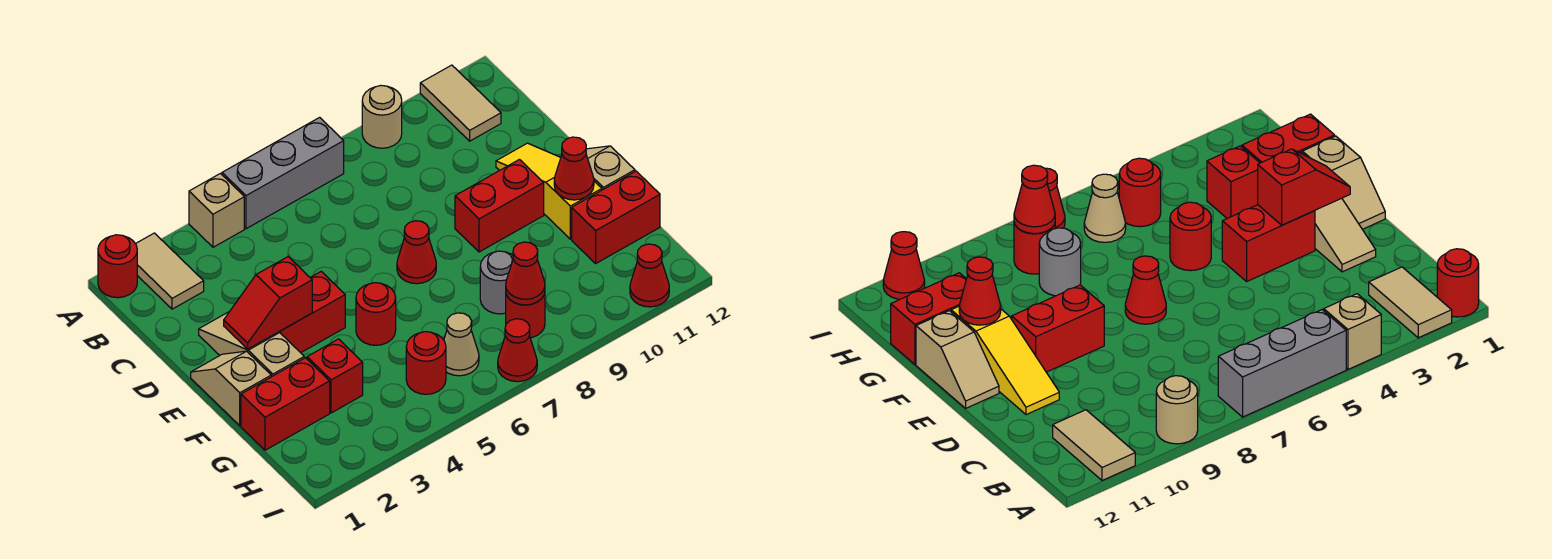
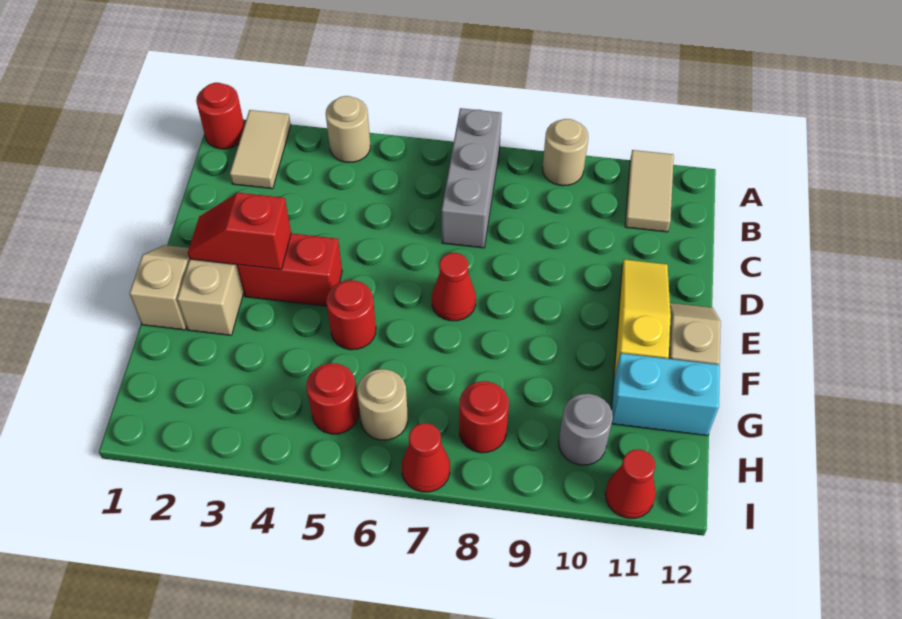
tan brick A4 level 1 -> tan round brick A4 level 1
grey brick A5:A7 level 1 -> grey brick A7:C7 level 1
red brick E9:E10 level 1 -> none
red cone F11 level 2 -> none
red brick G1:G2 level 1 -> none
red brick G3 level 1 -> none
grey round brick G8 level 1 -> grey round brick H10 level 1
red brick G11:G12 level 1 -> cyan brick G11:G12 level 1
tan cone H6 level 1 -> tan round brick H6 level 1
red cone H8 level 2 -> none

